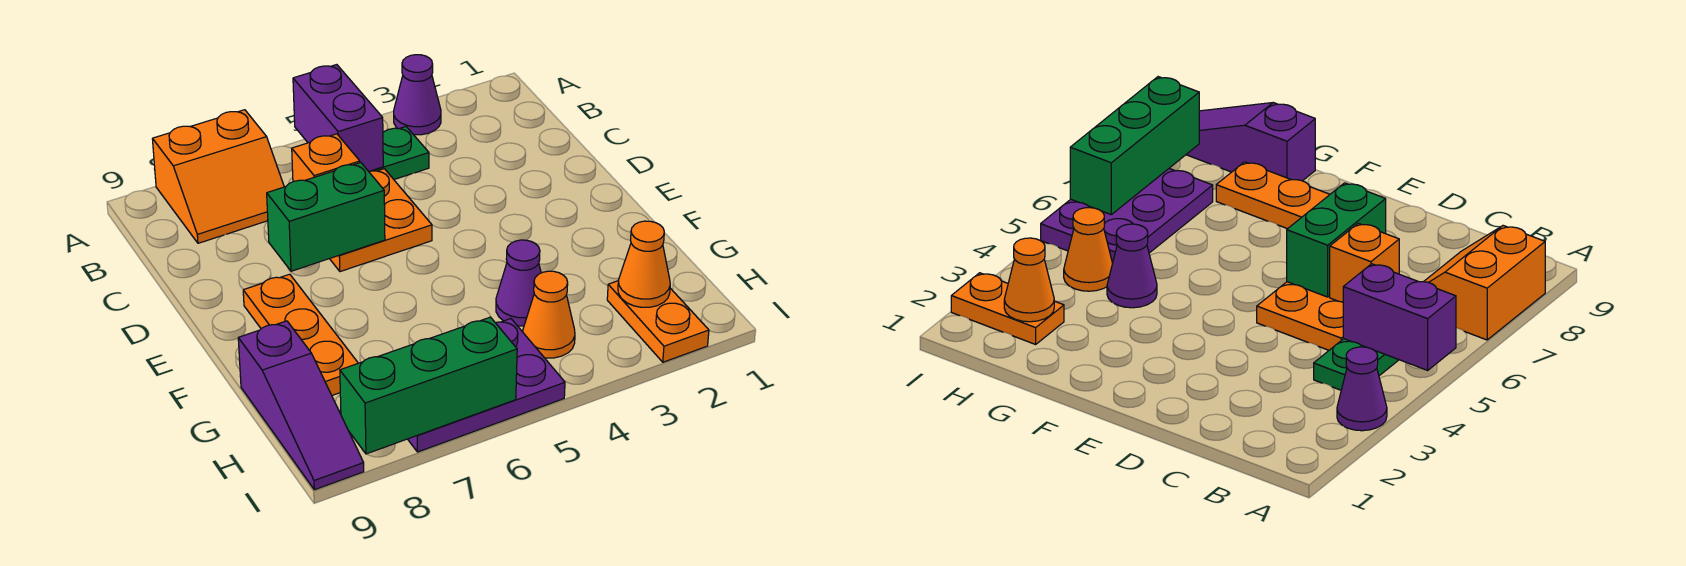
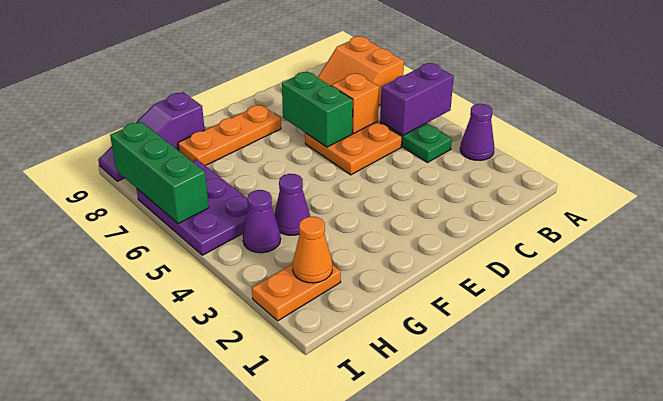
orange cone H4 level 1 -> purple cone H4 level 1

